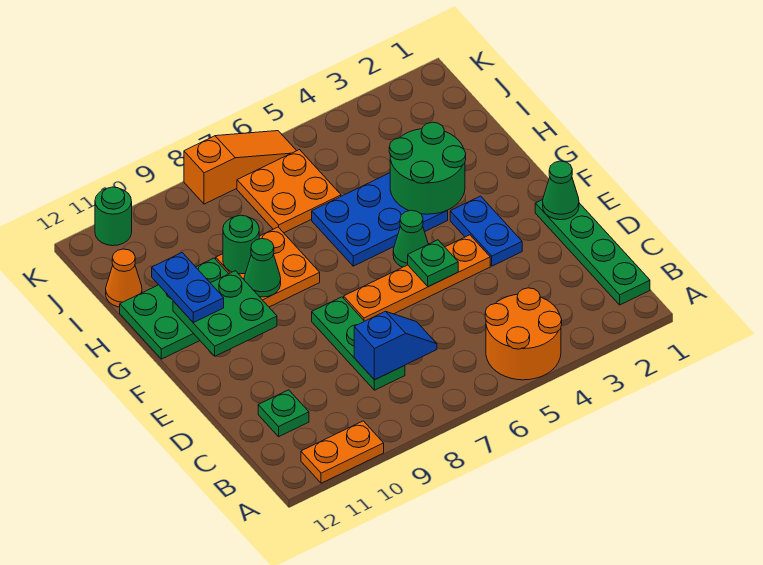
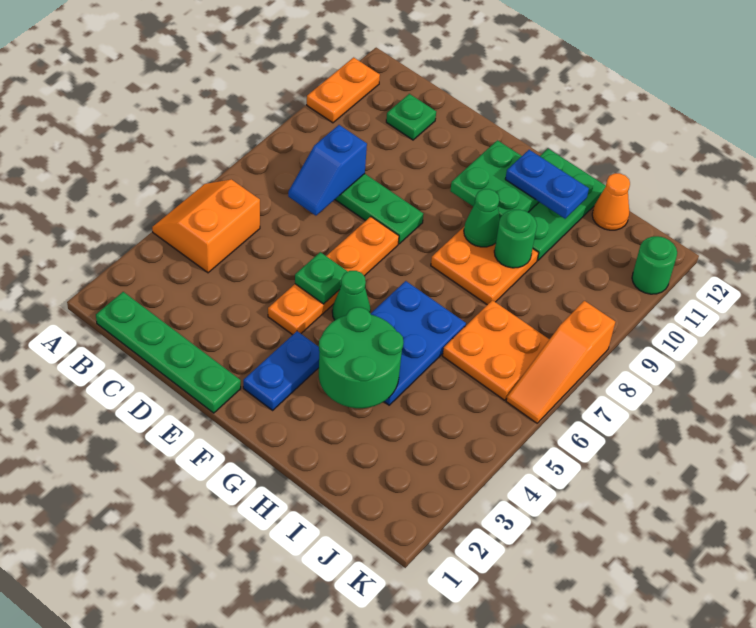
orange round brick A4:B5 level 1 -> orange slope A4:B5 level 1 top B
green cone E1 level 2 -> none
blue plate E3:F3 level 1 -> blue plate F2:F3 level 1

